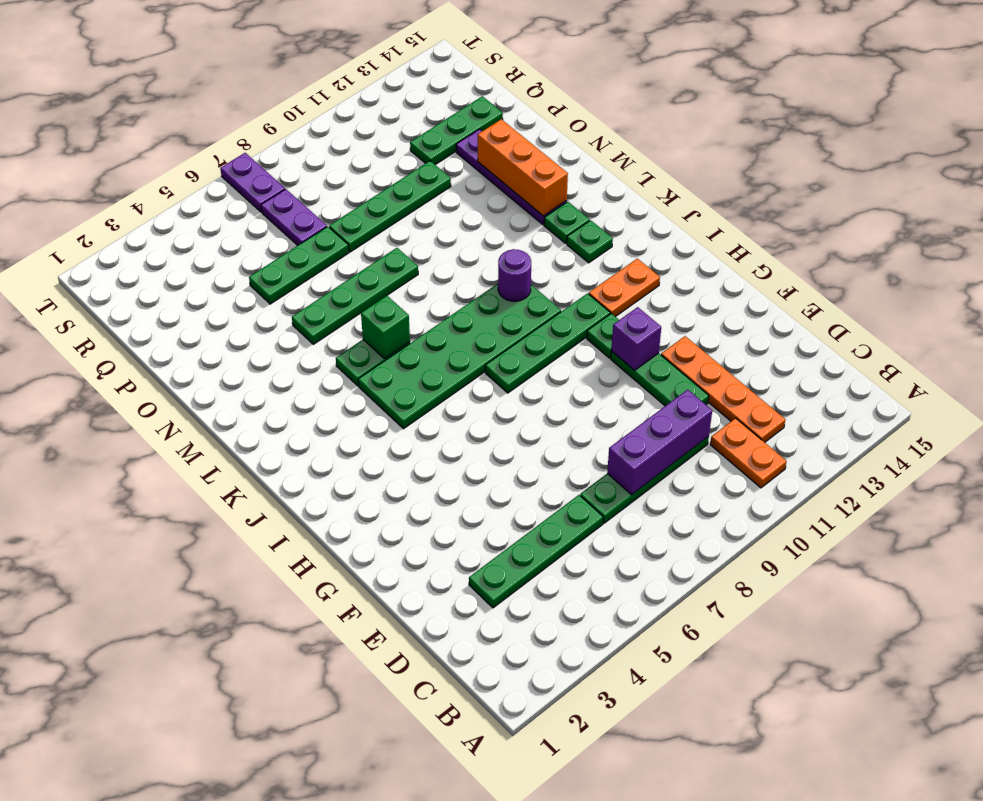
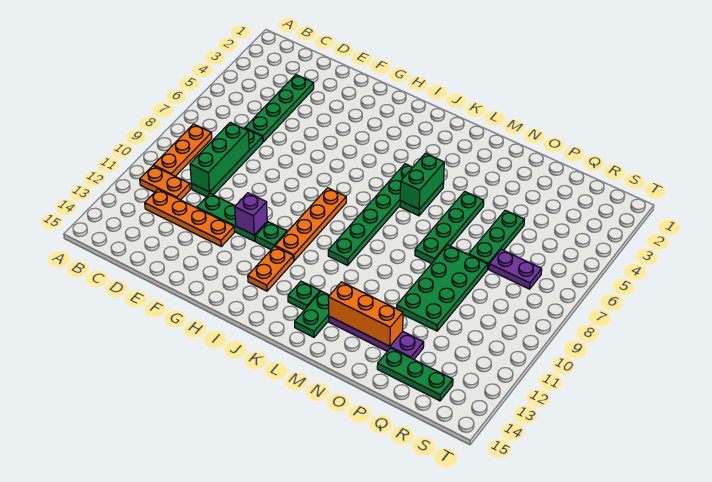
none -> orange plate B8:B10 level 1
purple brick D8:D10 level 2 -> green brick D8:D10 level 2
green plate I8:I11 level 1 -> orange plate I8:I11 level 1
green plate J5:K10 level 1 -> green plate K5:K10 level 1
purple round brick K10 level 2 -> none
green brick L6 level 2 -> green brick L5:L6 level 2
green plate L13 level 1 -> green plate L13:L14 level 1
green plate P8:P11 level 1 -> green plate O8:P11 level 1
green plate Q12:Q14 level 1 -> green plate P14:R14 level 1
purple plate S7:T7 level 1 -> none

